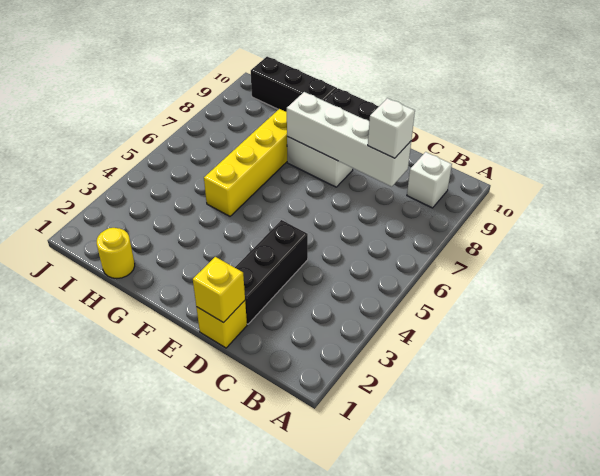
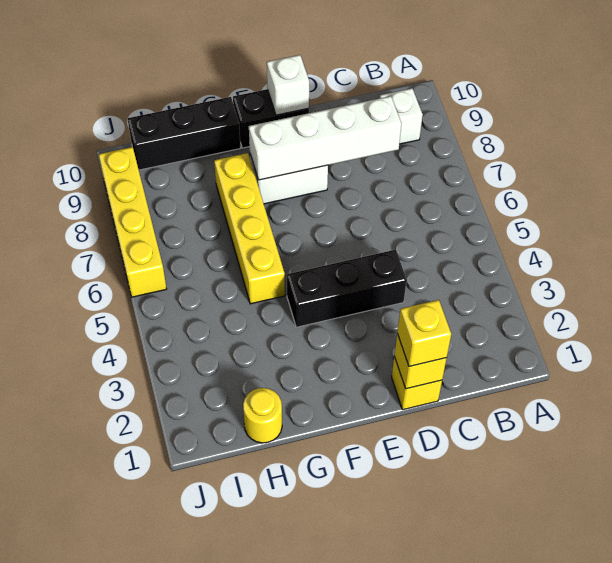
white brick C8 level 3 -> white brick E10 level 2
none -> yellow brick D1 level 3
black brick D2:D4 level 1 -> black brick D4:F4 level 1
none -> yellow brick J6:J9 level 1

